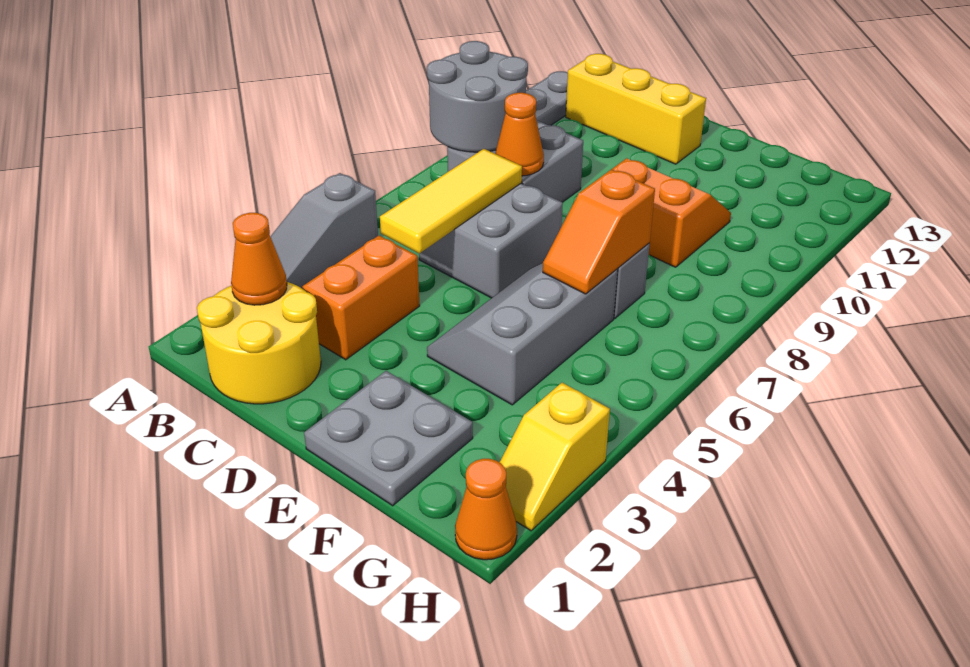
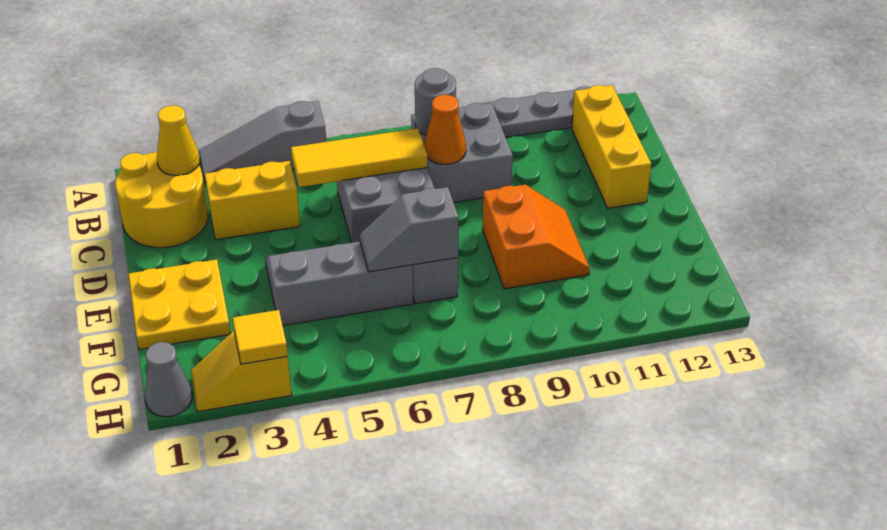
grey round brick A8:B9 level 2 -> grey round brick B8 level 2
orange cone B2 level 2 -> yellow cone B2 level 2
orange brick C3:C4 level 1 -> yellow brick C3:C4 level 1
grey plate E1:F2 level 1 -> yellow plate E1:F2 level 1
orange slope F6:F7 level 2 top 7 -> grey slope F6:F7 level 2 top 7
orange cone H1 level 1 -> grey cone H1 level 1
none -> yellow tile H3 level 2

